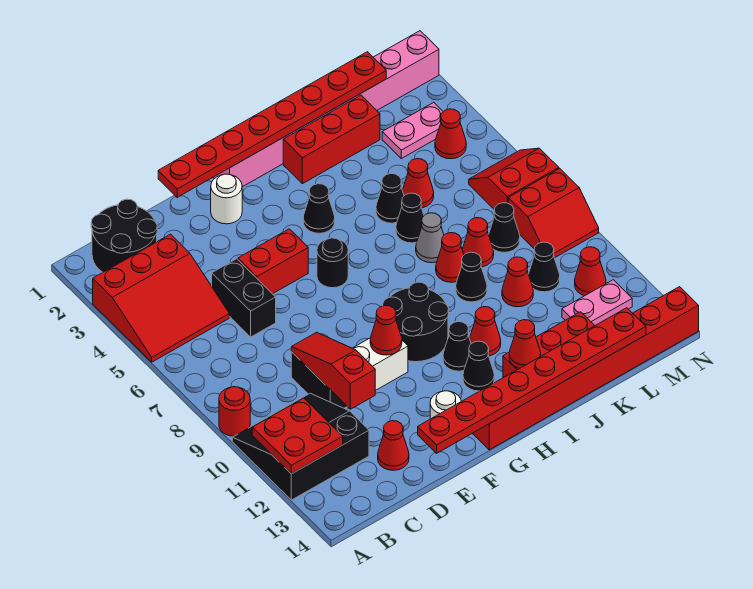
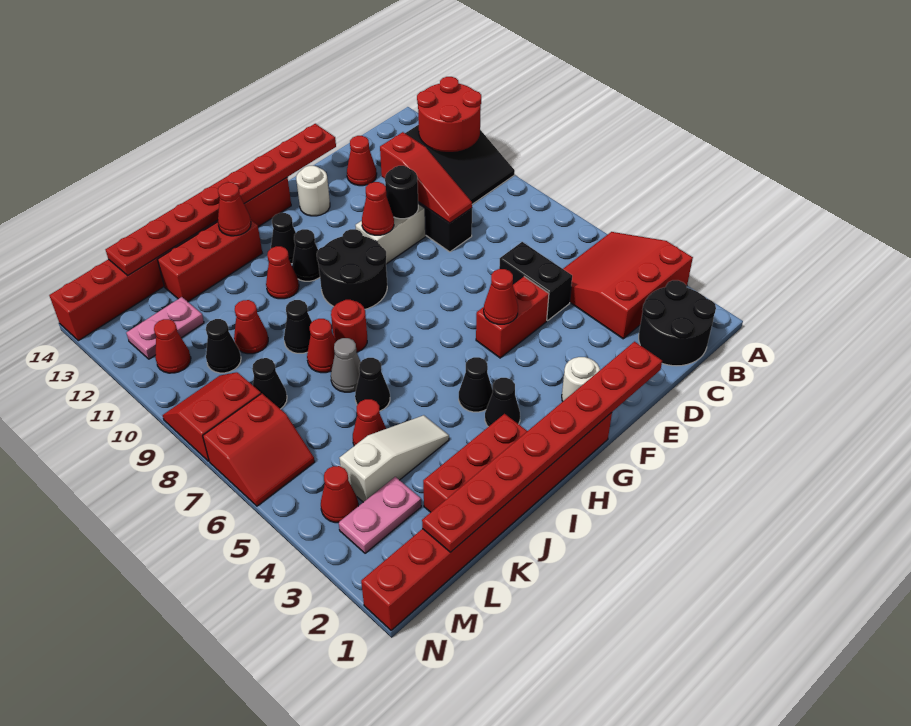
red round brick A9 level 1 -> red round brick I8 level 1
red plate A11:B12 level 2 -> red round brick A11:B12 level 2
pink brick G1:N1 level 1 -> red brick G1:N1 level 1
black round brick G6 level 1 -> black round brick E10 level 2
none -> white slope J4:L4 level 1 top L
black cone J5 level 1 -> black cone H3 level 1
red cone K8 level 1 -> red cone F5 level 2

